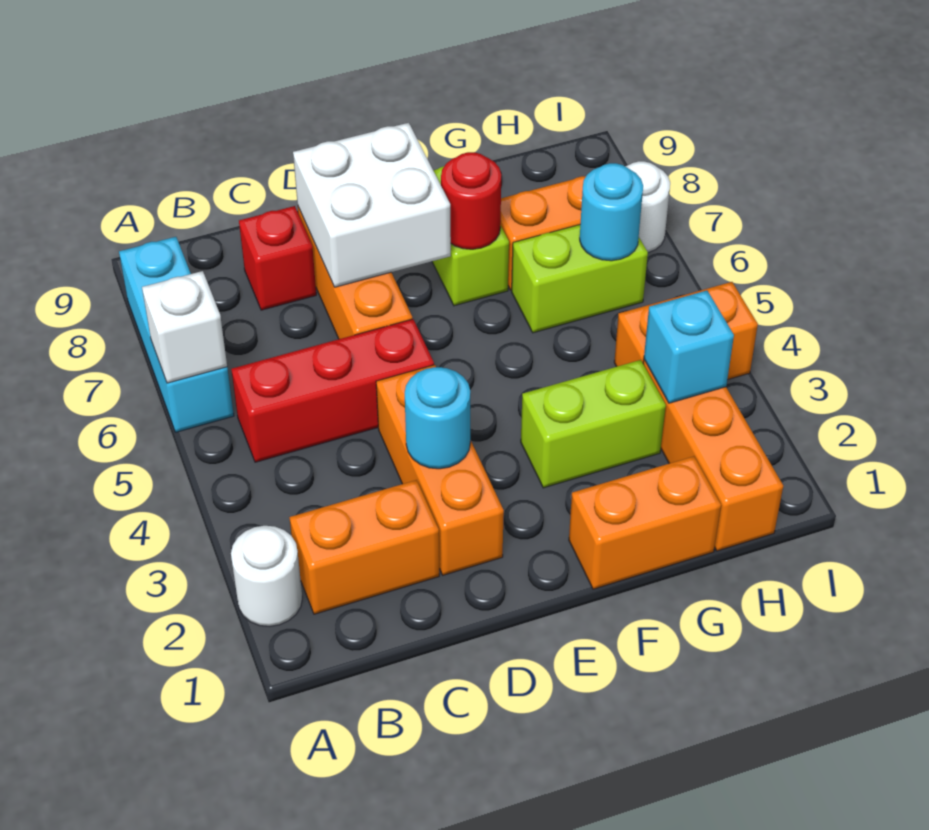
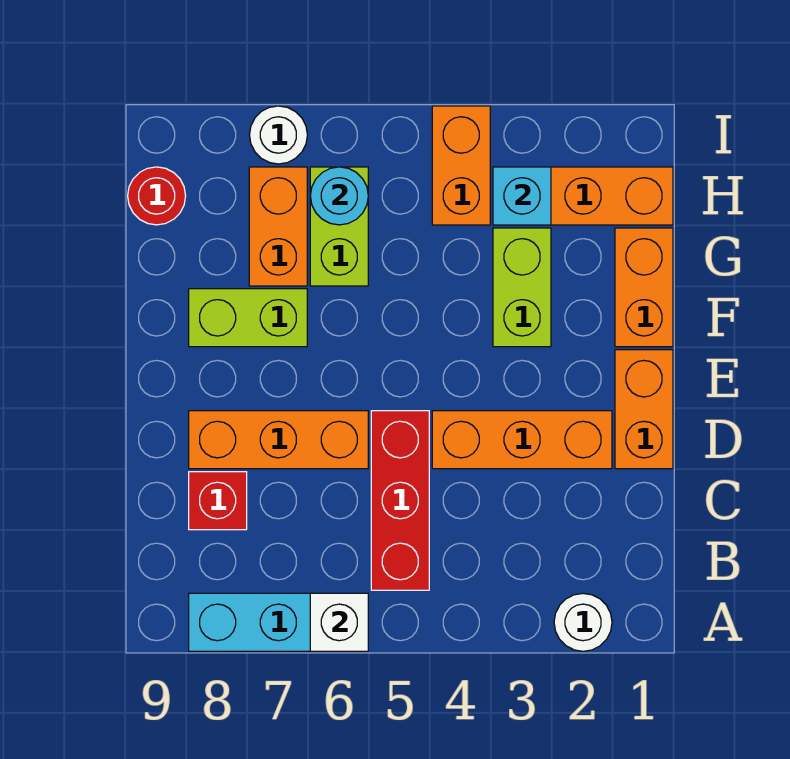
orange brick B2:C2 level 1 -> orange brick D1:E1 level 1
cyan round brick D3 level 2 -> none
white brick D7:E8 level 2 -> none
red round brick F7 level 2 -> red round brick H9 level 1

